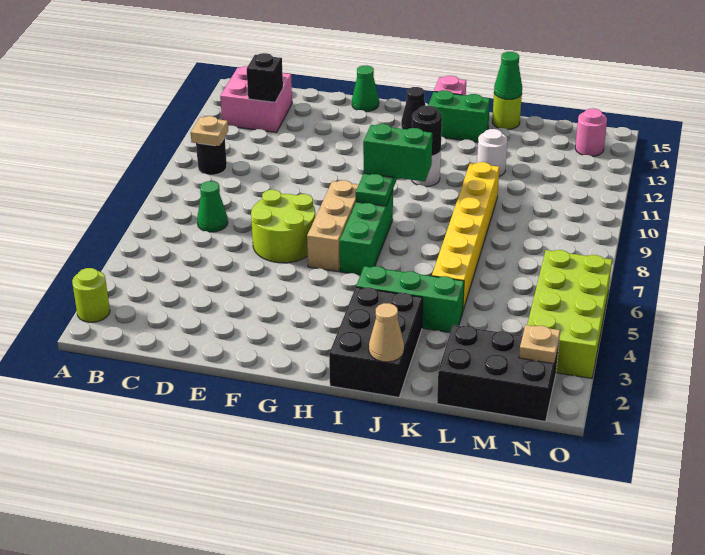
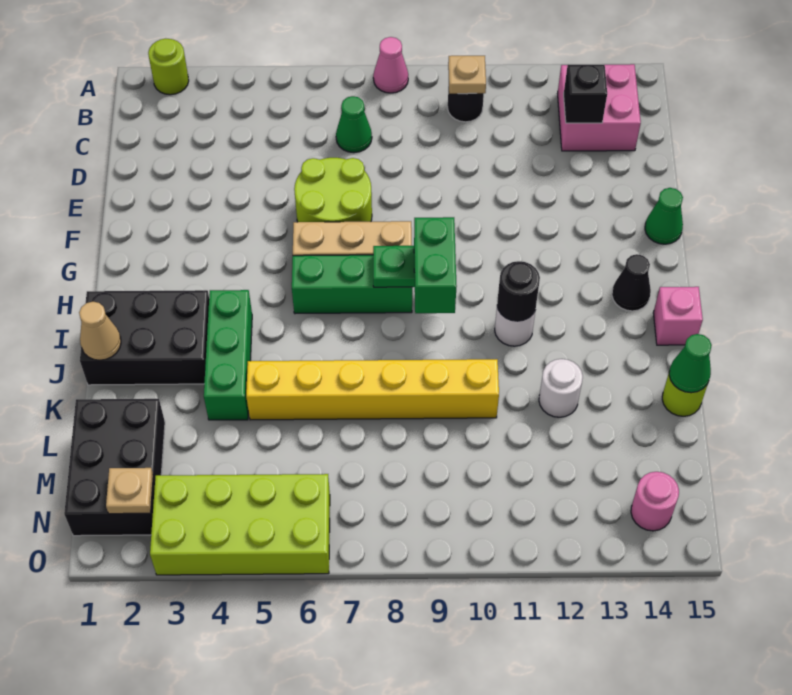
none -> pink cone A8 level 1
green brick I14:J14 level 1 -> none

